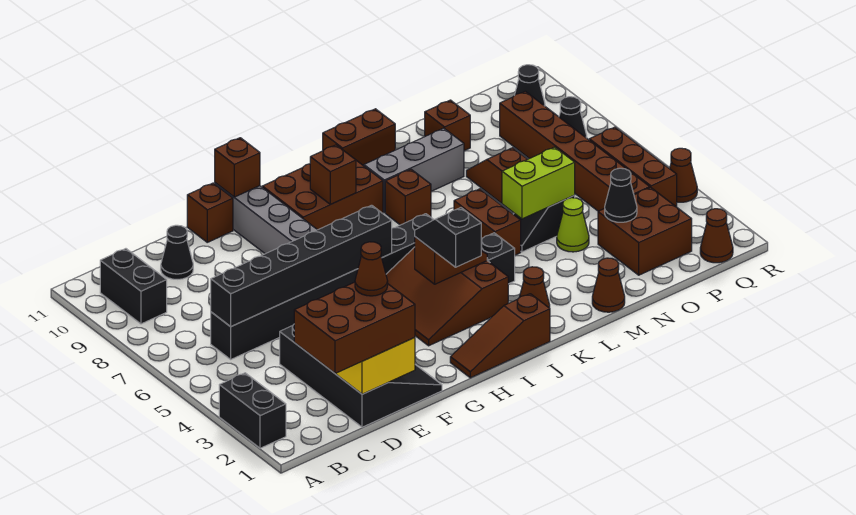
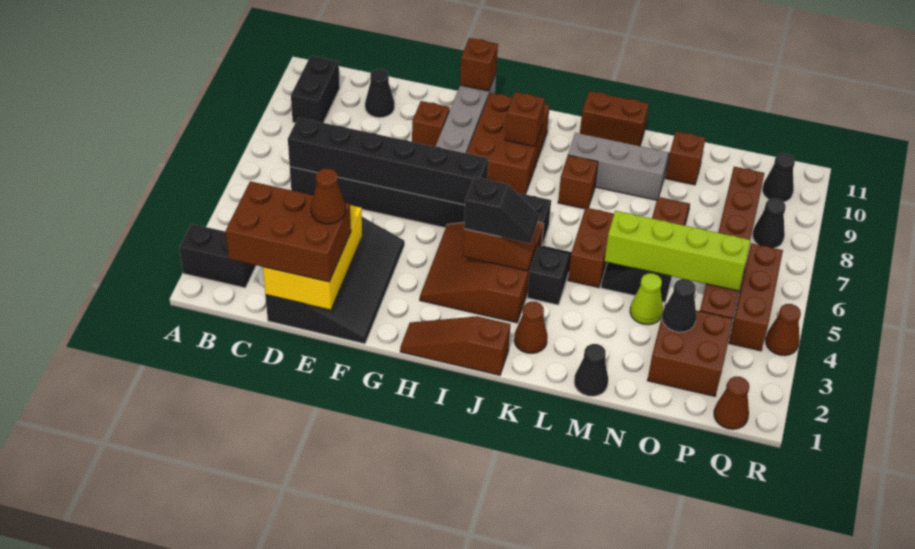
black brick A2:A3 level 1 -> black brick A2:B2 level 1
brown brick F11 level 1 -> brown brick F9 level 1
brown brick H9:J10 level 1 -> brown brick H8:I10 level 1
black slope I3:I4 level 3 top 3 -> black slope I4:J4 level 3 top I
brown cone M1 level 1 -> black cone M1 level 1
lime brick M5:N5 level 2 -> lime brick M5:P5 level 2

